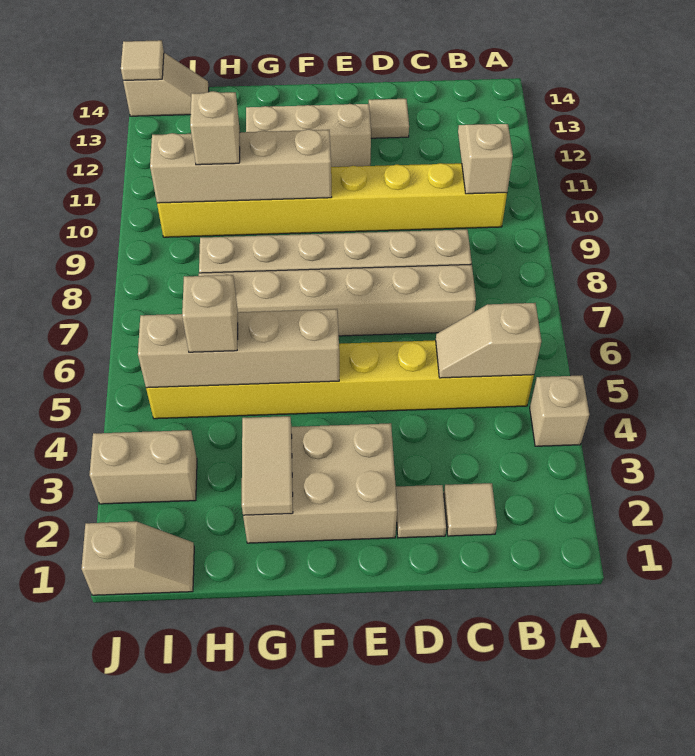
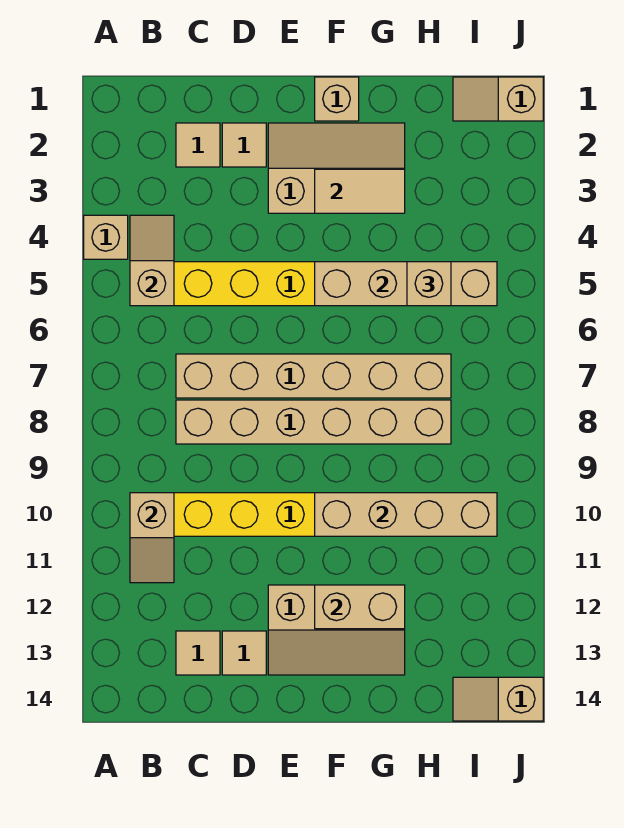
tan slope B5:C5 level 2 top B -> tan slope B4:B5 level 2 top 5
tan brick E2:G3 level 1 -> tan slope E2:G3 level 1 top 3
tan tile G2:G3 level 2 -> tan tile F3:G3 level 2
tan brick H10 level 3 -> tan brick F1 level 1
tan brick I3:J3 level 1 -> tan brick F12:G12 level 2
tan tile J14 level 2 -> tan tile C13 level 1

